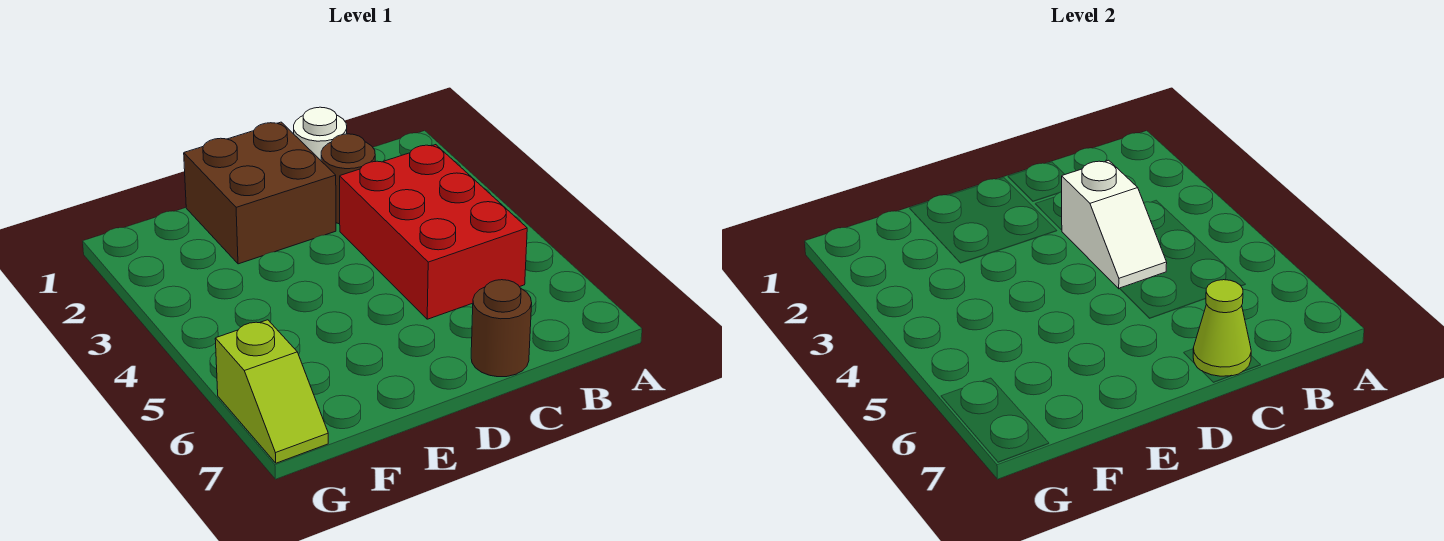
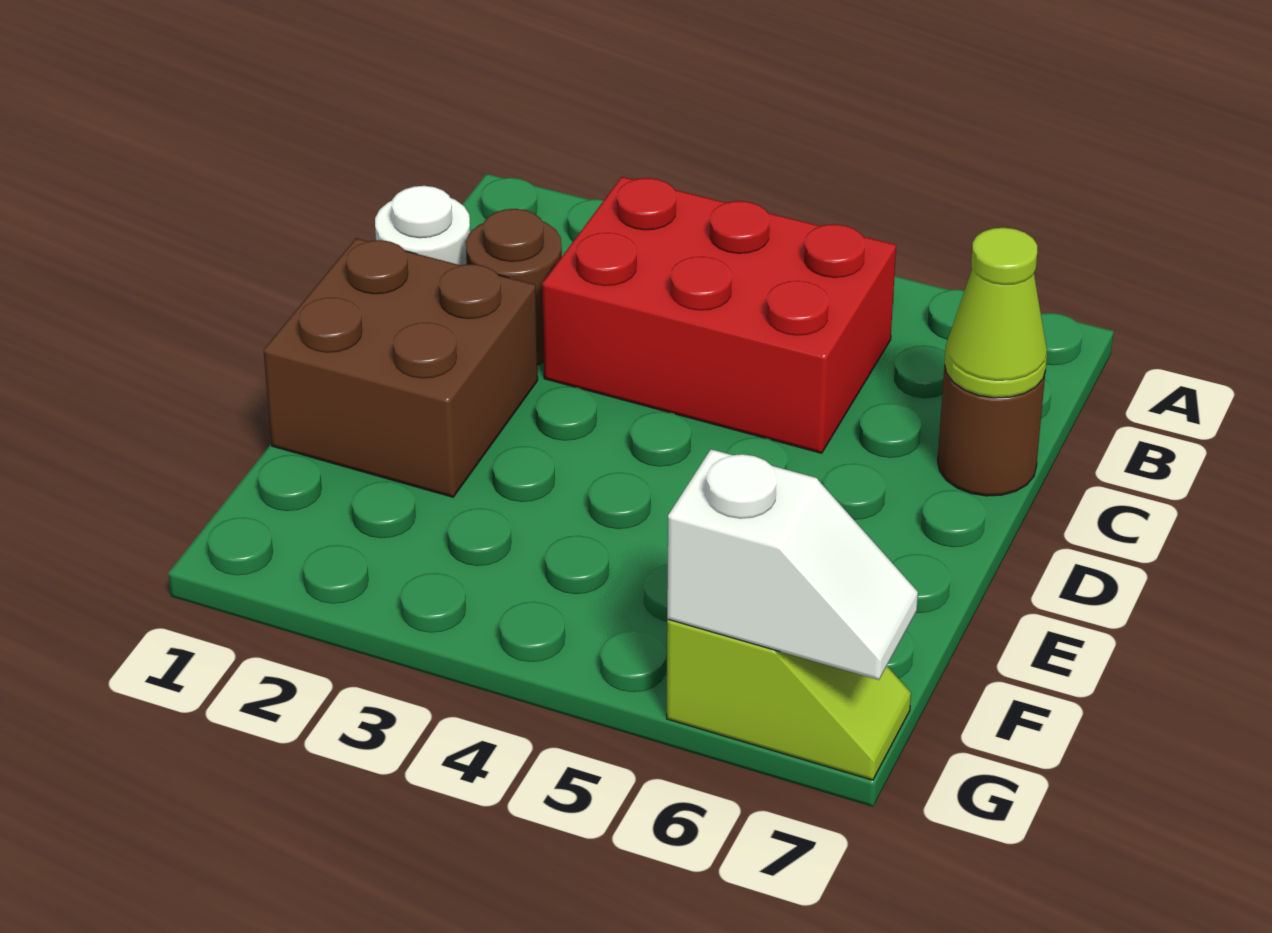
white slope C3:C4 level 2 top 3 -> white slope G6:G7 level 2 top 6

